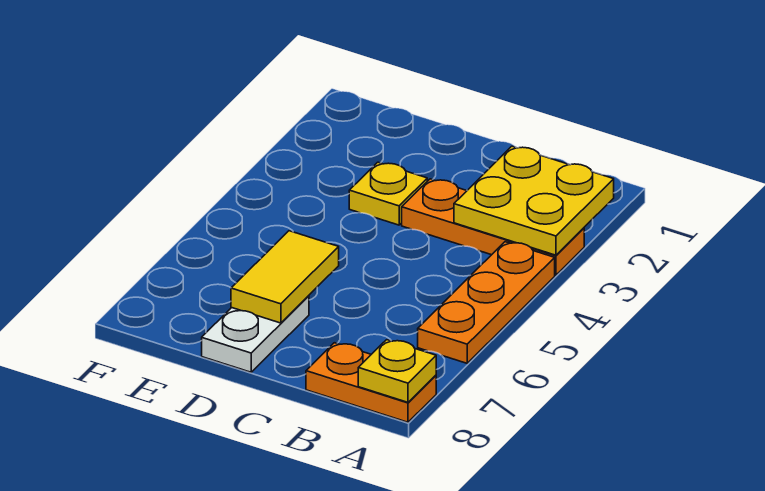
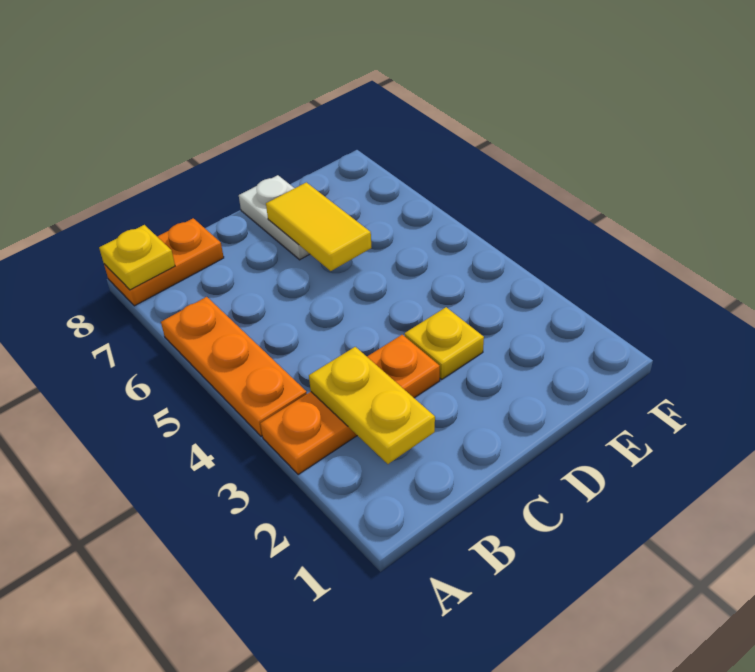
yellow plate A2:B3 level 2 -> yellow plate B2:B3 level 2

